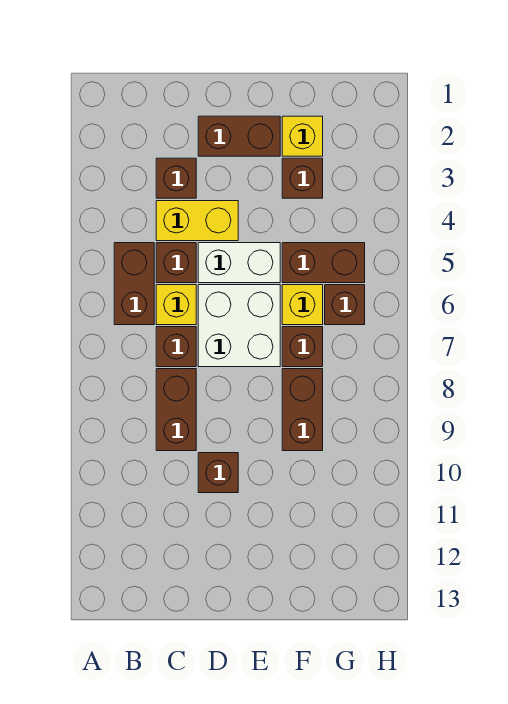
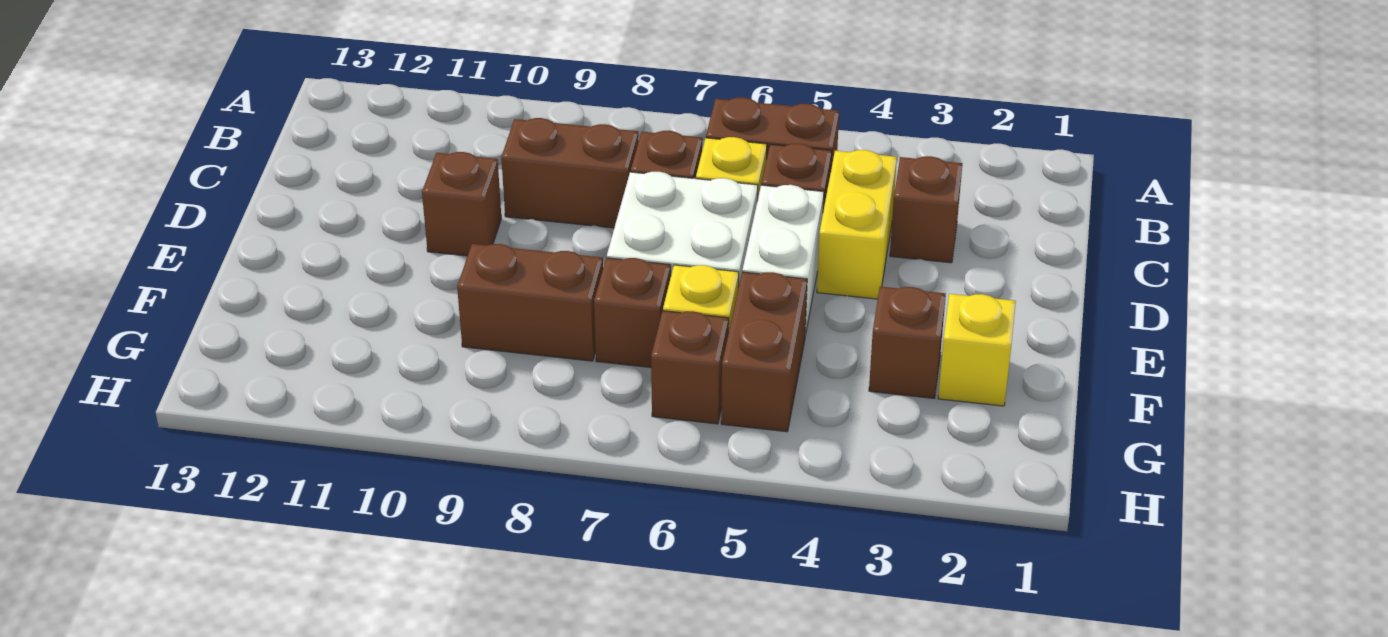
brown brick D2:E2 level 1 -> none

